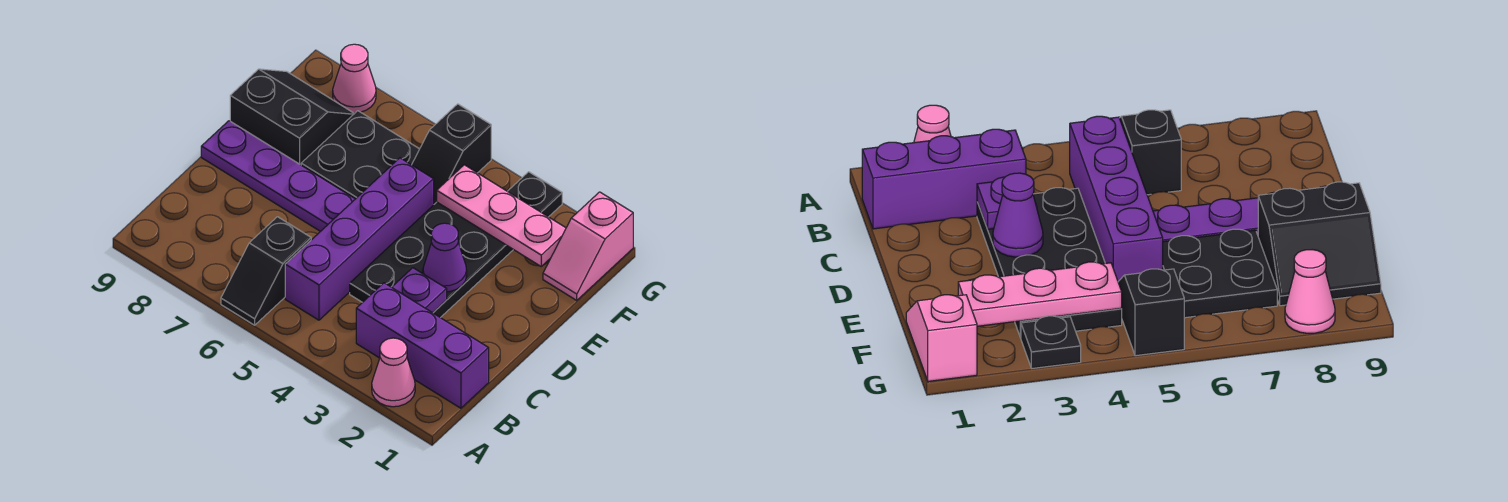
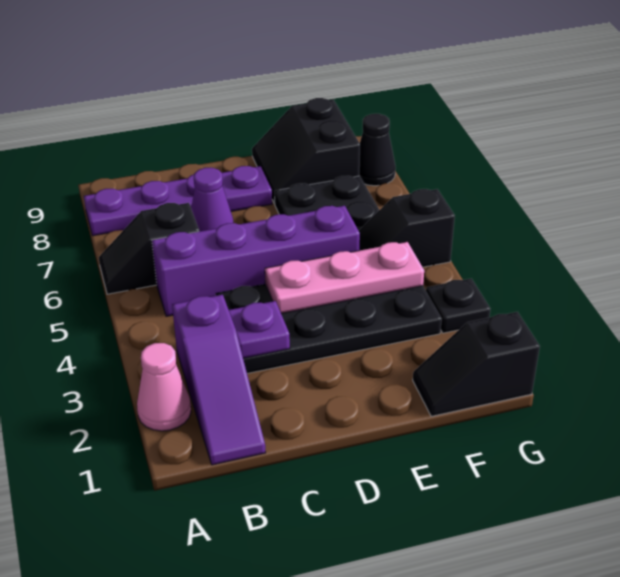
purple brick B1:B3 level 1 -> purple slope B1:B3 level 1 top 3
purple cone D3 level 2 -> purple cone C7 level 1
purple plate D6:D9 level 1 -> purple plate A8:D8 level 1
black slope E8:F9 level 1 top E -> black slope E8:F9 level 1 top F
pink slope F1:G1 level 1 top G -> black slope F1:G1 level 1 top G
pink plate F2:F4 level 2 -> pink plate D4:F4 level 2
pink cone G8 level 1 -> black cone G8 level 1

